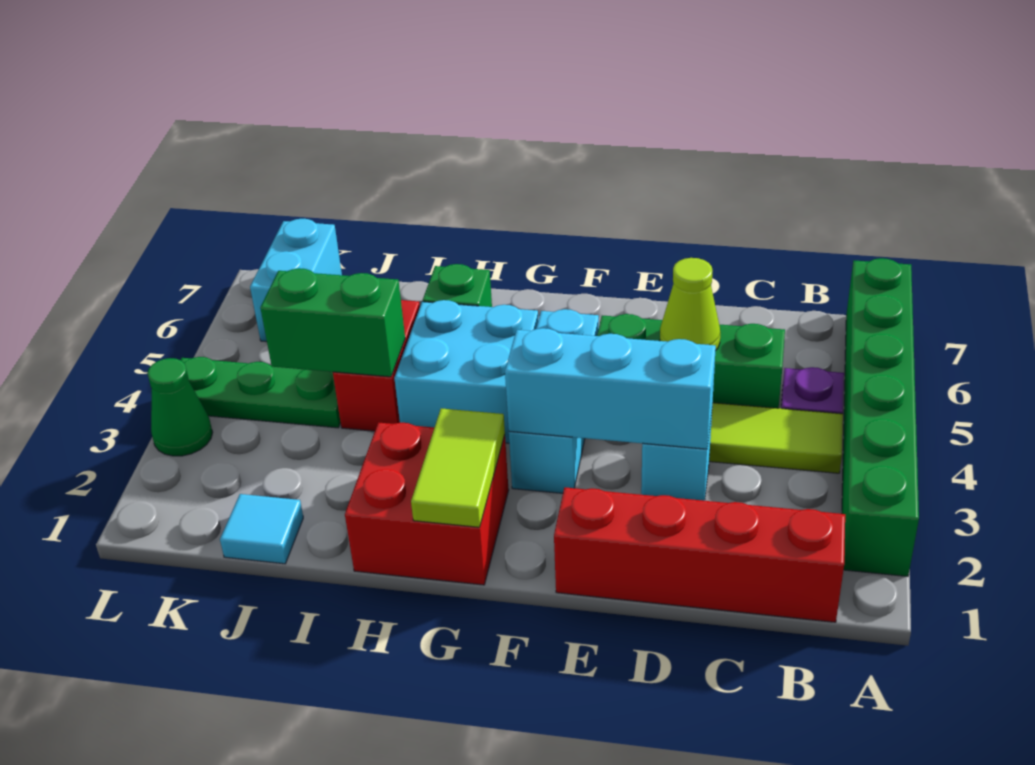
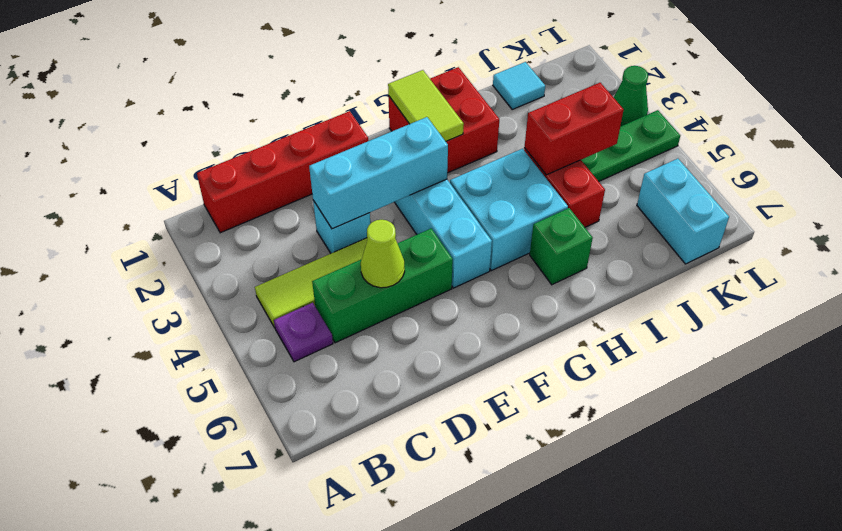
green brick A2:A7 level 1 -> none
green brick I4:J4 level 2 -> red brick I4:J4 level 2

